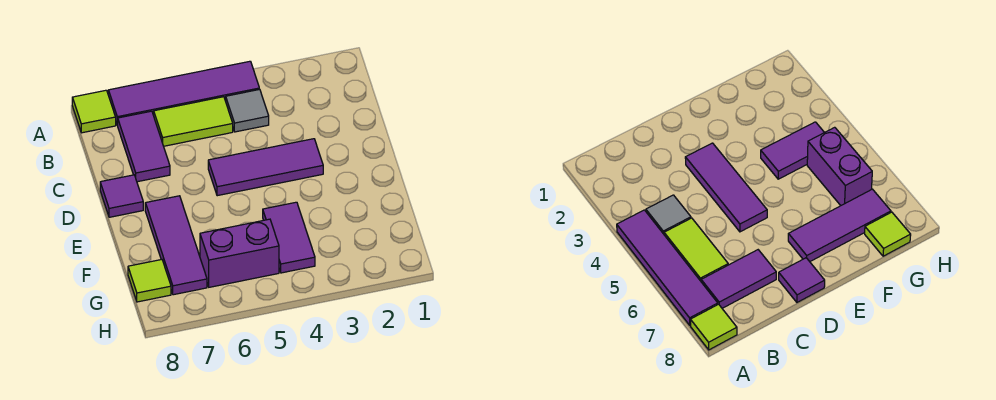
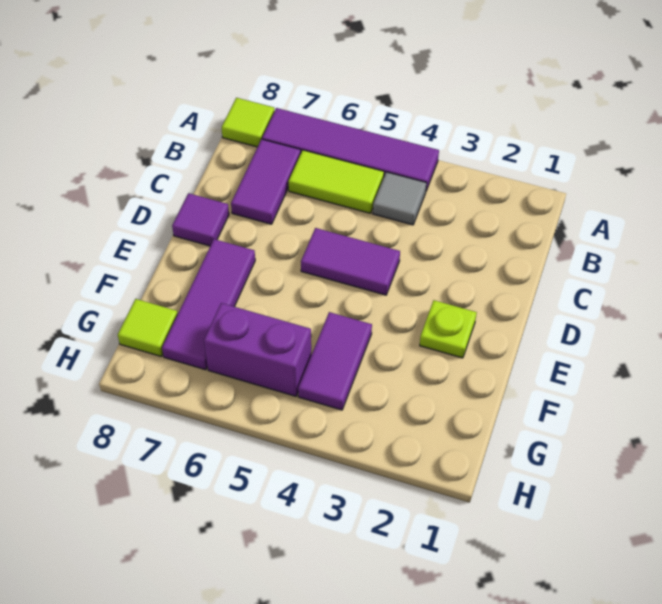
purple tile D3:D5 level 1 -> purple tile D4:D5 level 1
none -> lime plate E2 level 1

